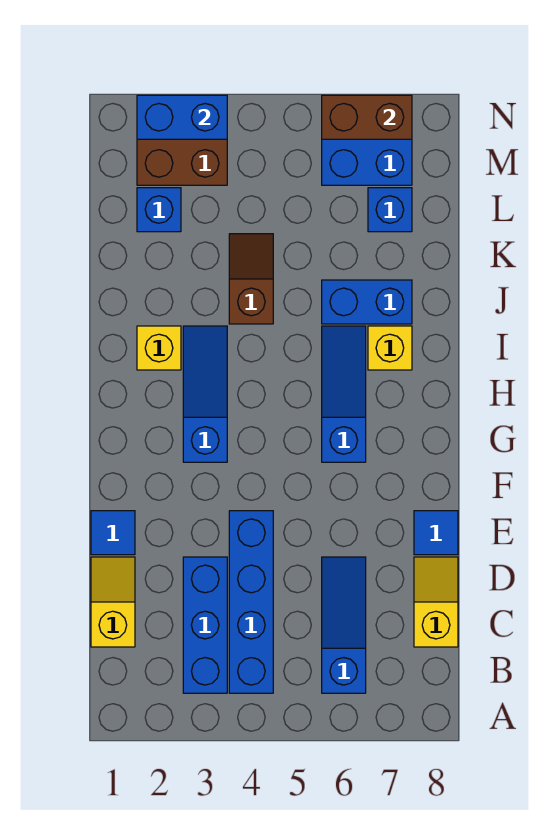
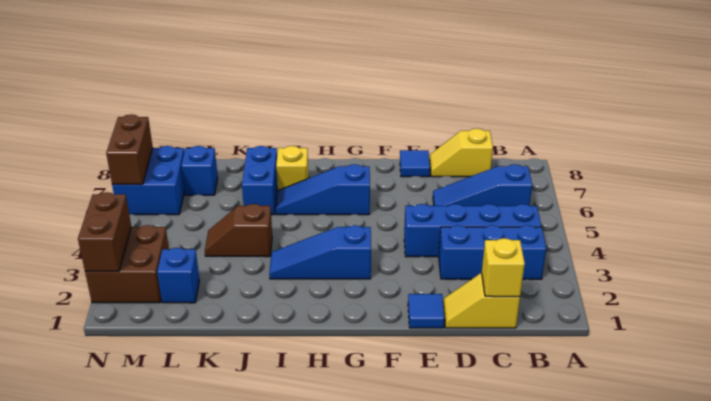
yellow brick I2 level 1 -> yellow brick C1 level 2
blue brick N2:N3 level 2 -> brown brick N2:N3 level 2

